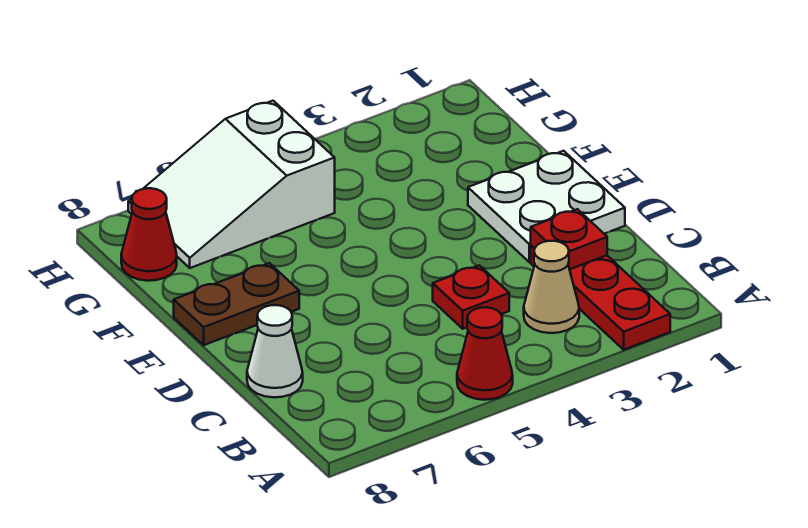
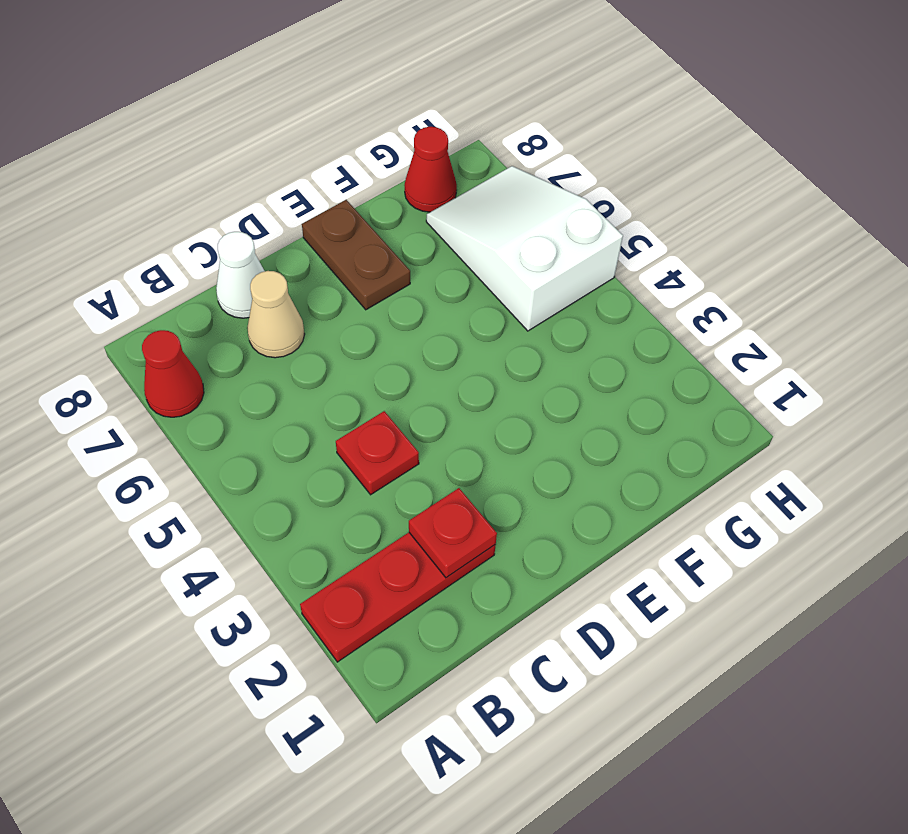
red cone A5 level 1 -> red cone A7 level 1
tan cone B3 level 1 -> tan cone C7 level 1
white plate D1:E2 level 1 -> none

